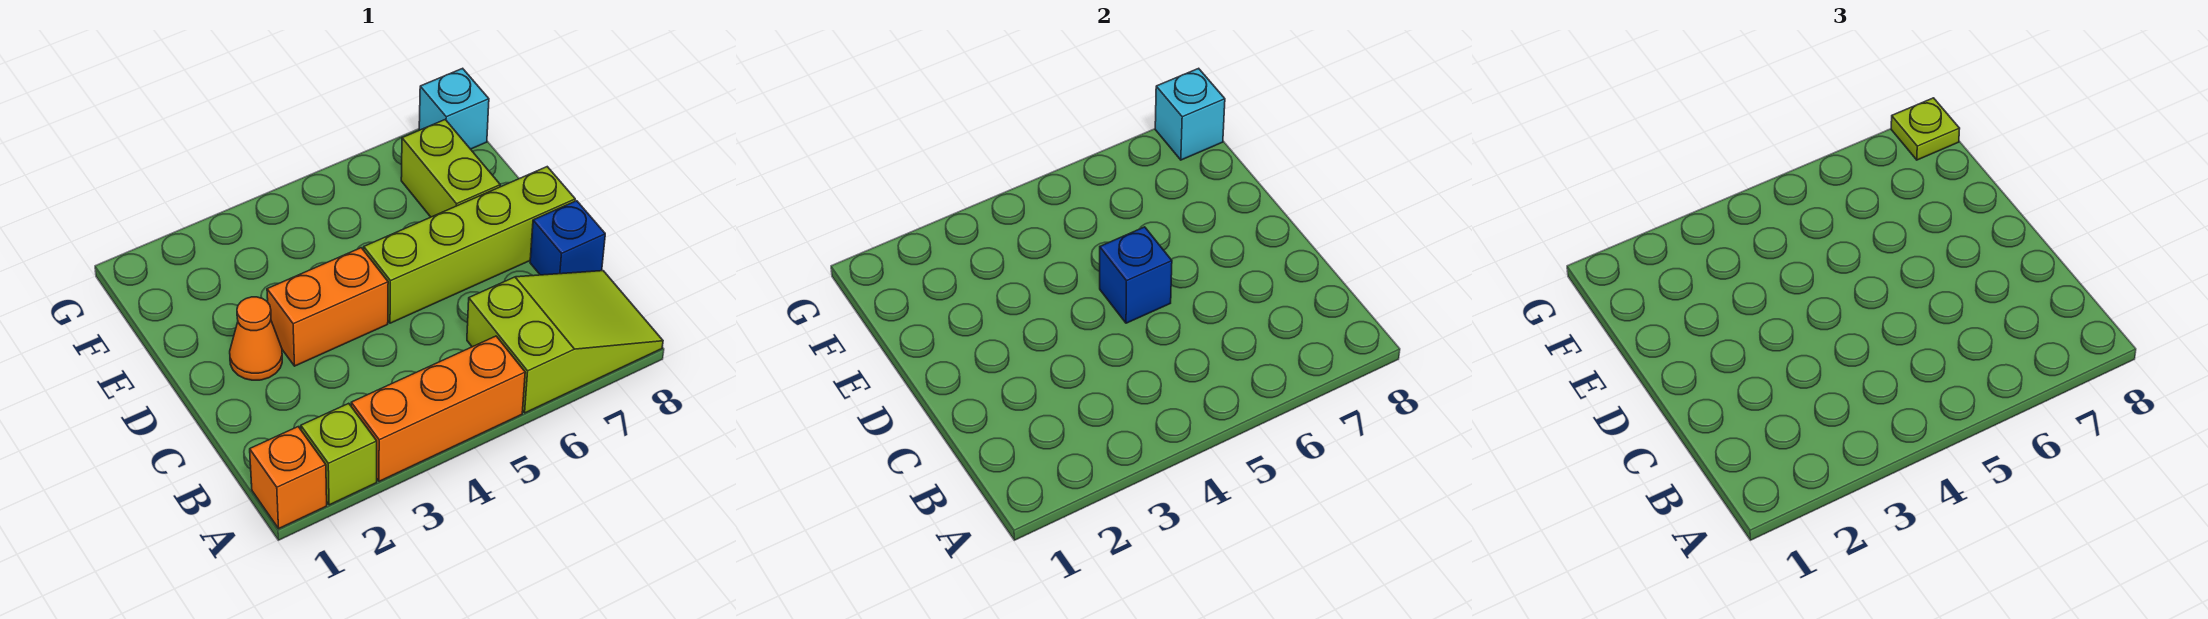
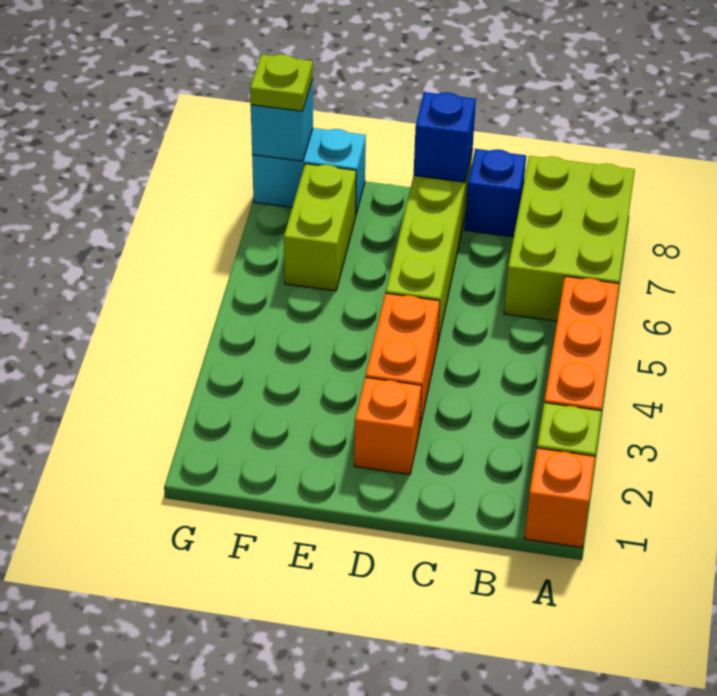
lime slope A6:B8 level 1 top 6 -> lime brick A6:B8 level 1
orange cone D2 level 1 -> orange brick D2 level 1
blue brick D5 level 2 -> blue brick D8 level 2
lime brick E7:F7 level 1 -> lime brick F6:F7 level 1
cyan brick G8 level 1 -> cyan brick F8:G8 level 1

